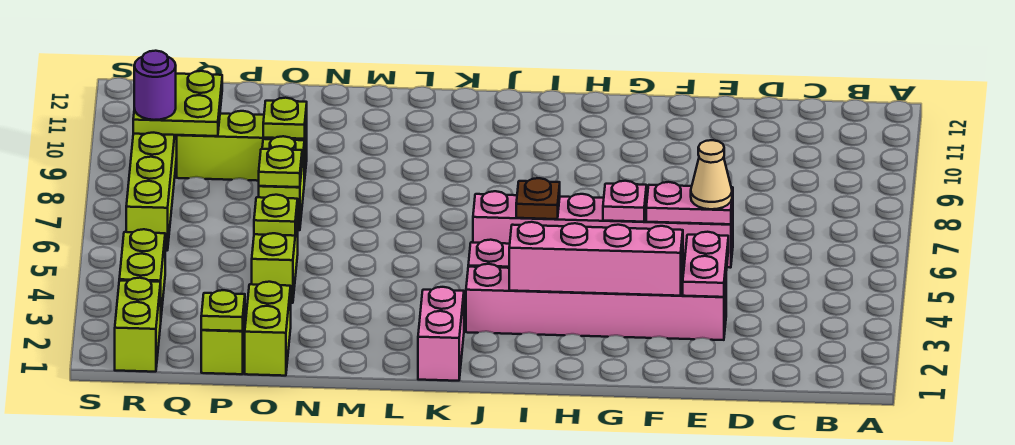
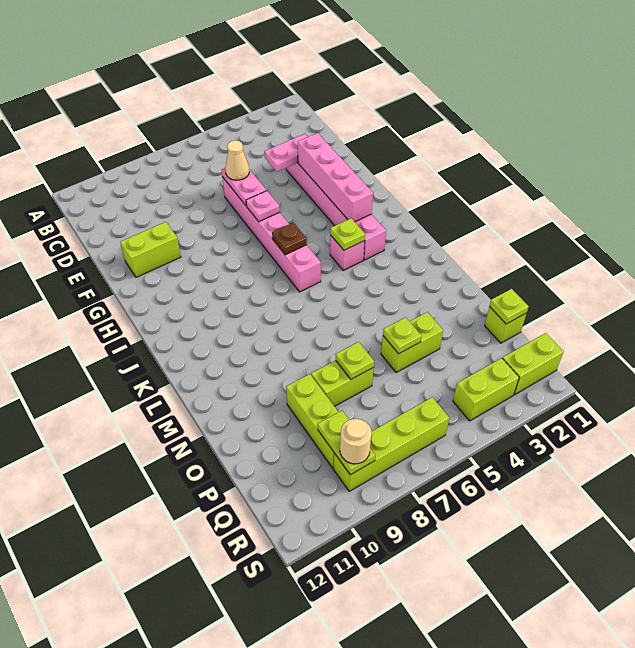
pink brick K1:K2 level 1 -> none
lime brick O1:O2 level 1 -> lime brick F10:F11 level 1
lime plate O9 level 2 -> lime plate J4 level 2
lime plate Q9:R10 level 2 -> lime plate Q9:R9 level 2
purple round brick R9 level 3 -> tan round brick R9 level 3

